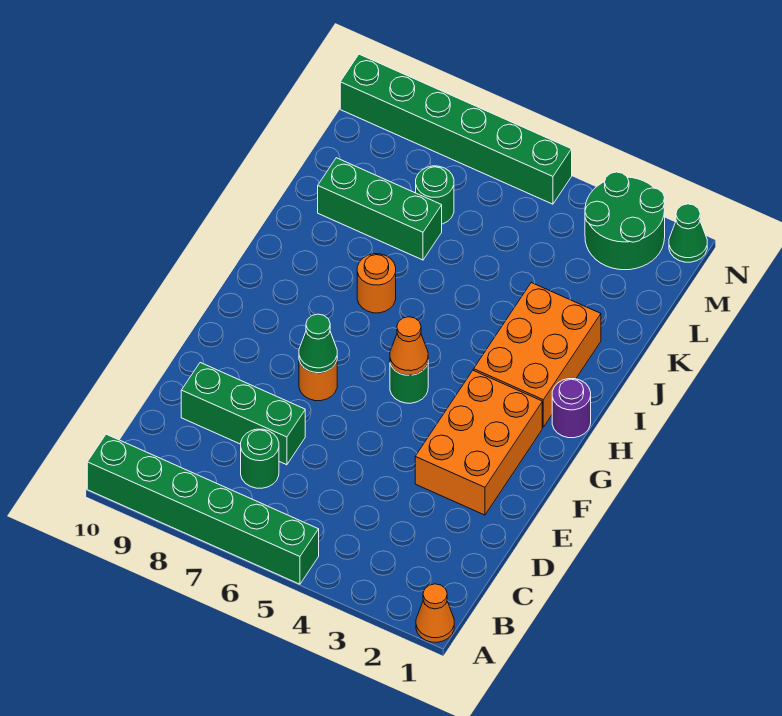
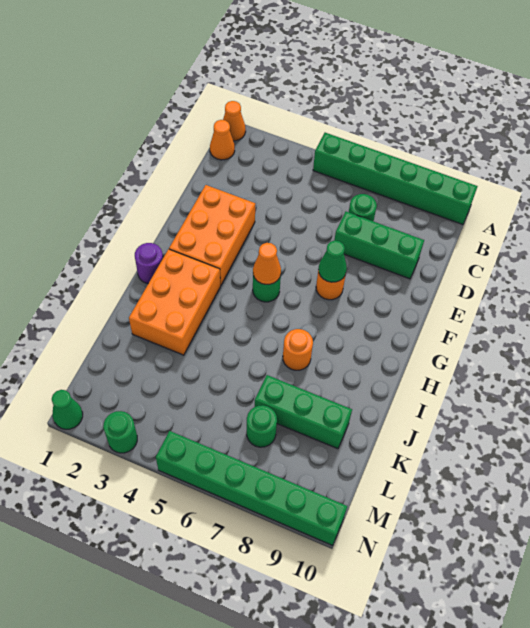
none -> orange cone B1 level 1
green round brick M2:N3 level 1 -> green round brick N3 level 1

